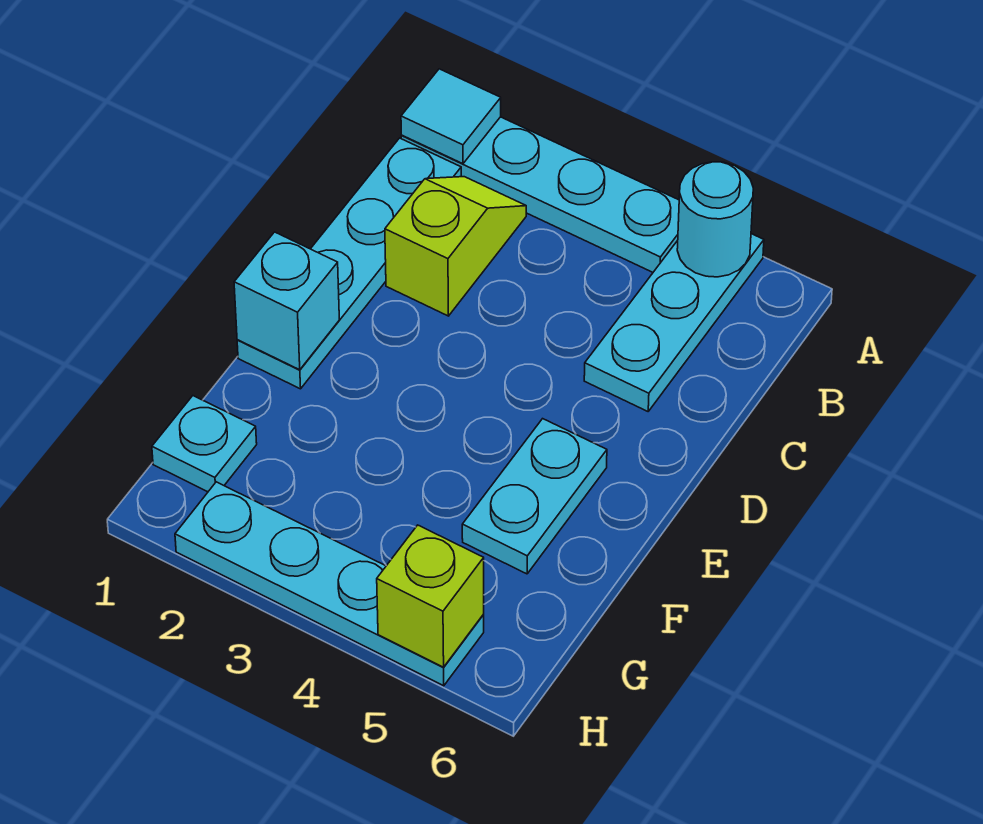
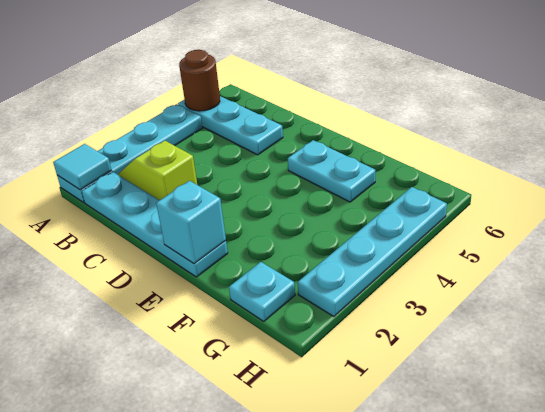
cyan round brick A5 level 2 -> brown round brick A5 level 2
lime brick H5 level 2 -> none

